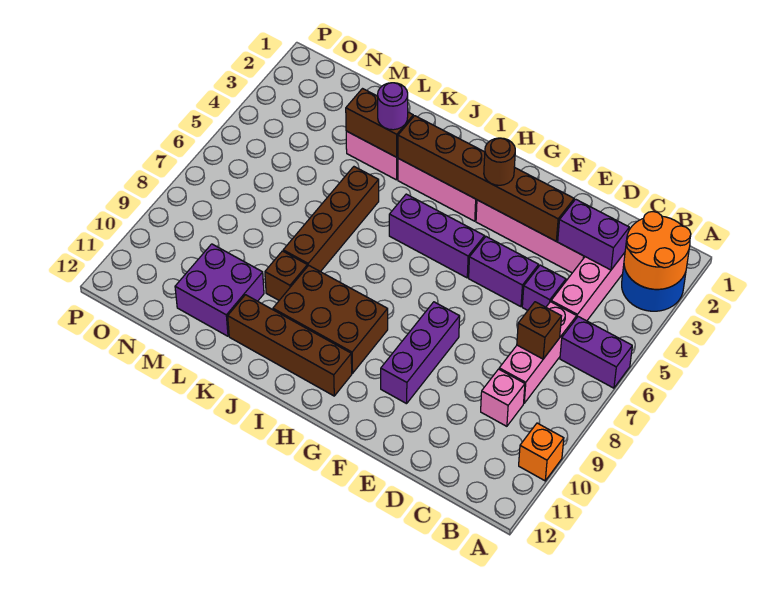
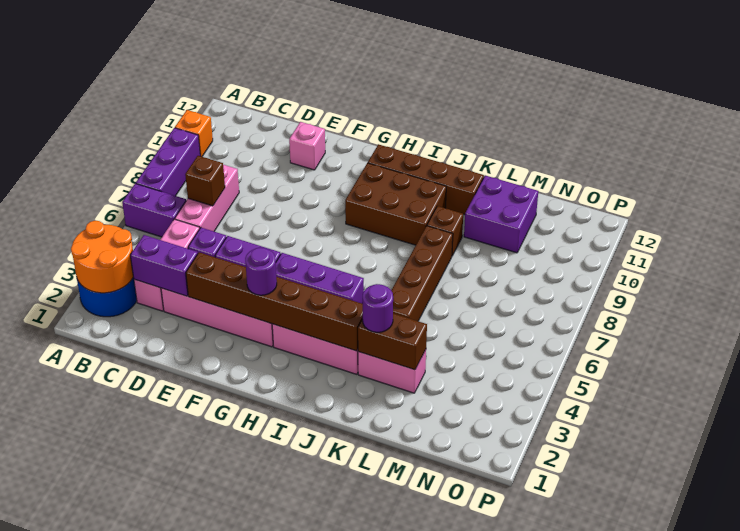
pink brick C9 level 1 -> pink brick E11 level 1
purple brick F8:F10 level 1 -> purple brick A7:A9 level 1
brown round brick G3 level 3 -> purple round brick G3 level 3

